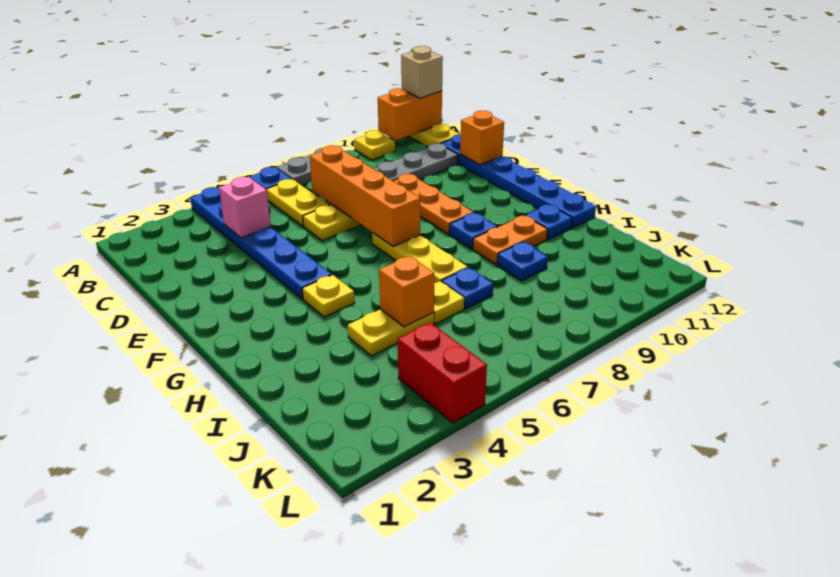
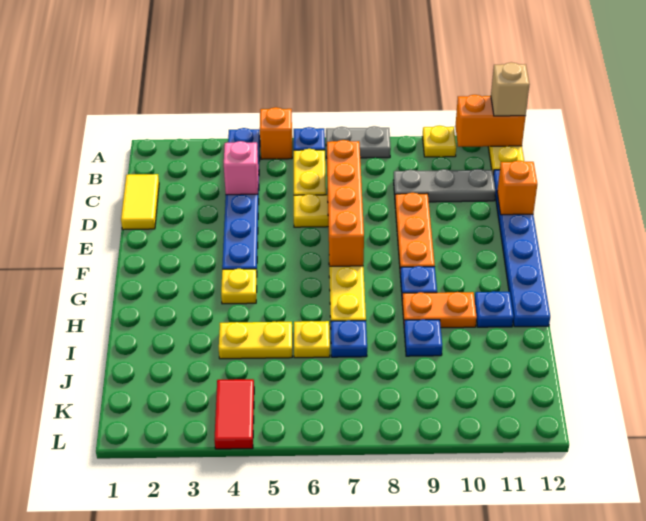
none -> yellow tile C1:D1 level 1
orange brick I5 level 2 -> orange brick A5 level 1
red brick K4:L4 level 1 -> red tile K4:L4 level 1

